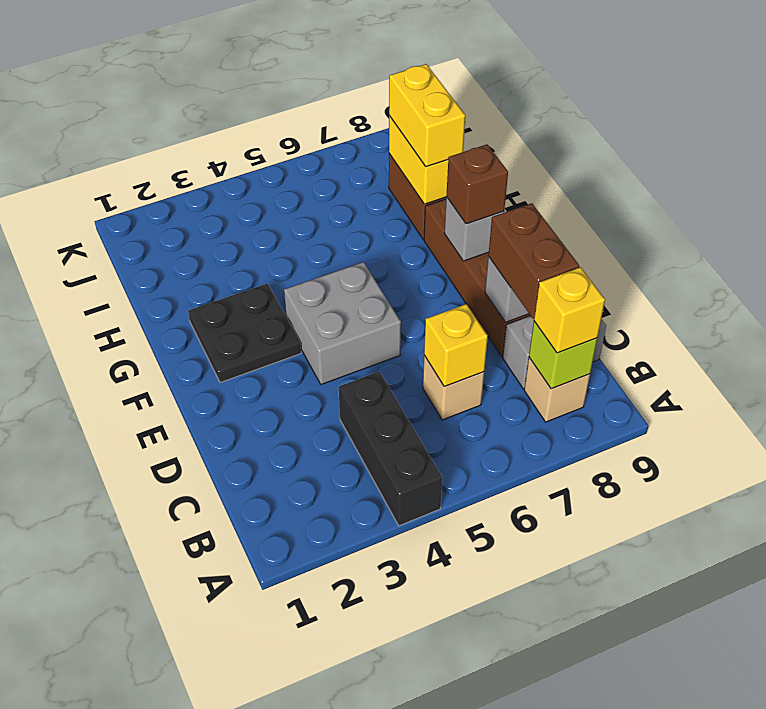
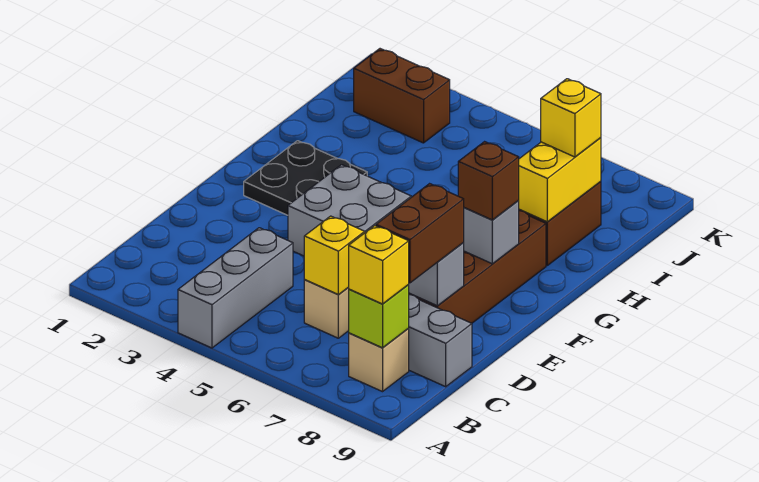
black brick A4:C4 level 1 -> grey brick A4:C4 level 1
yellow brick H8:I8 level 3 -> yellow brick I8 level 3
none -> brown brick J2:J3 level 1

